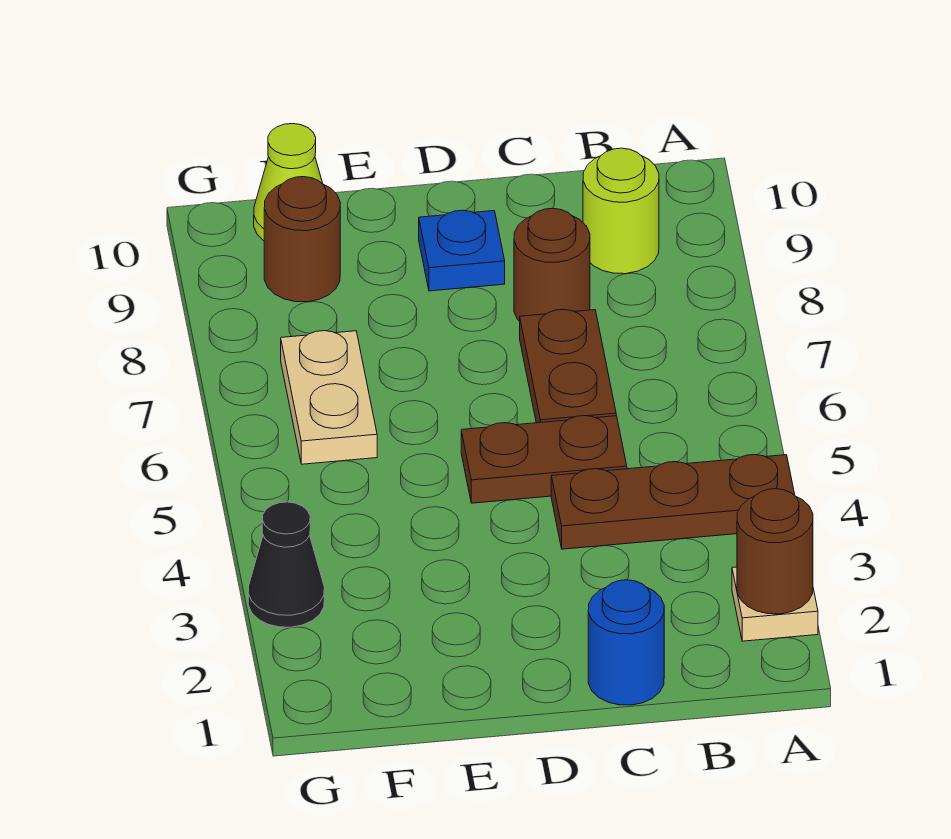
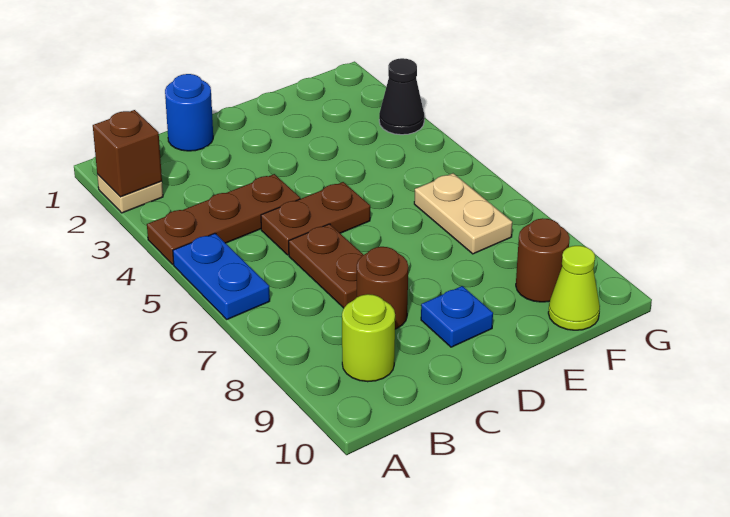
brown round brick A2 level 2 -> brown brick A2 level 2
none -> blue plate A5:A6 level 1

